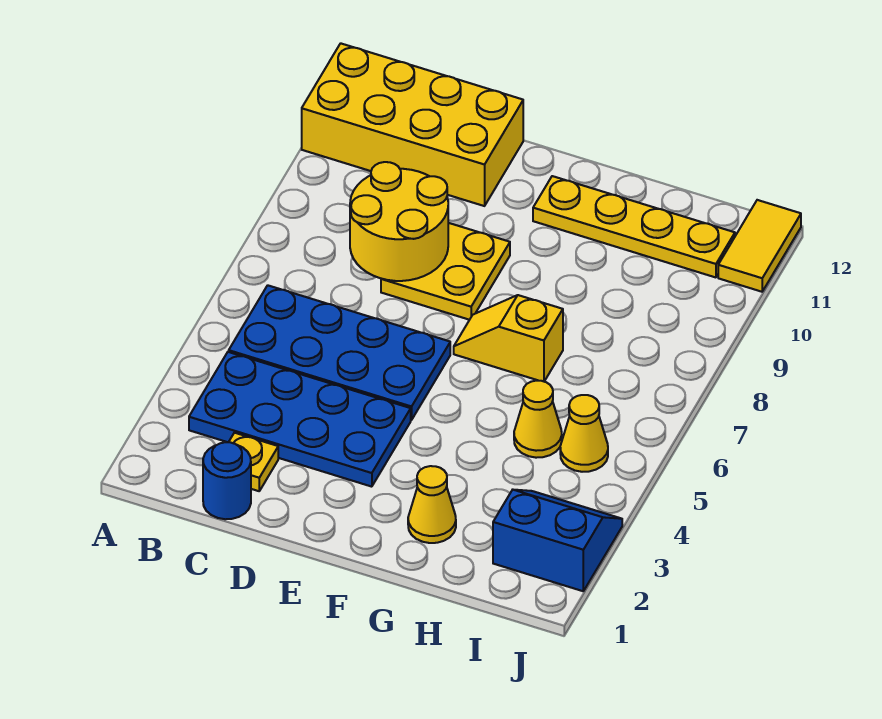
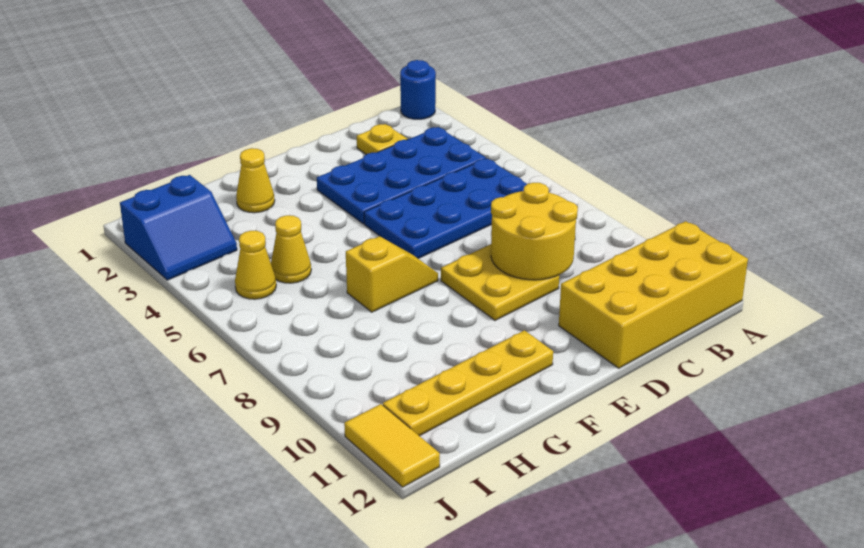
blue round brick C1 level 1 -> blue round brick A1 level 1

